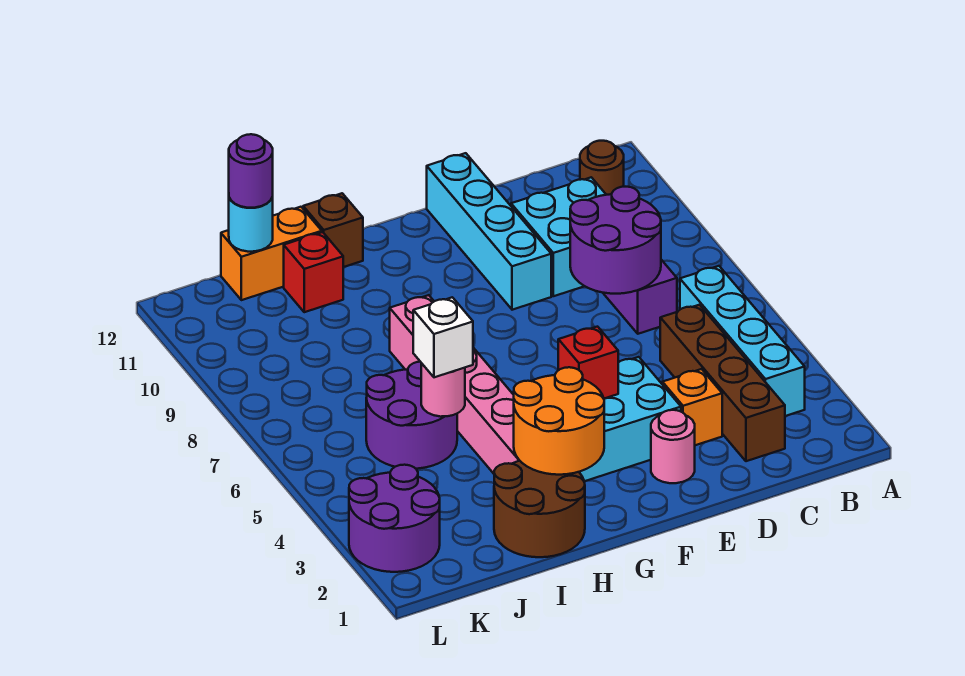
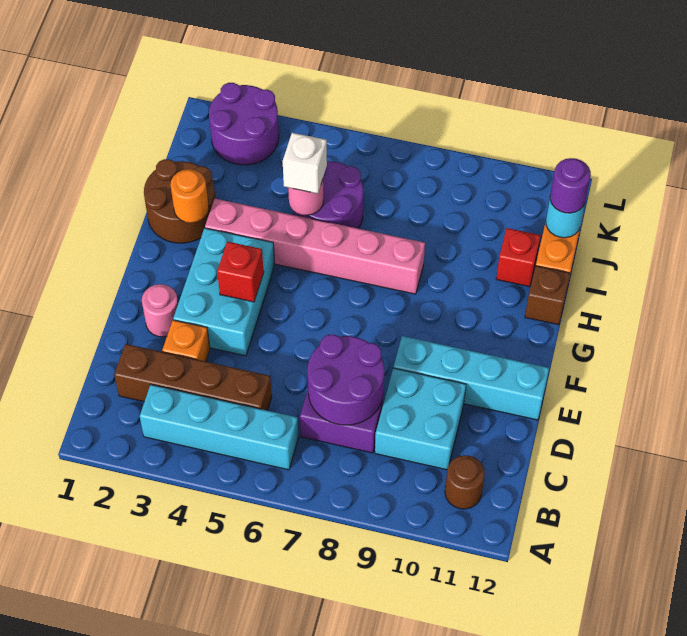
orange round brick G2:H3 level 2 -> orange round brick H2 level 2

